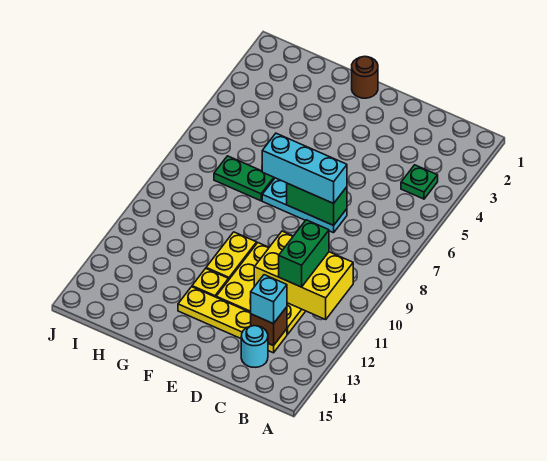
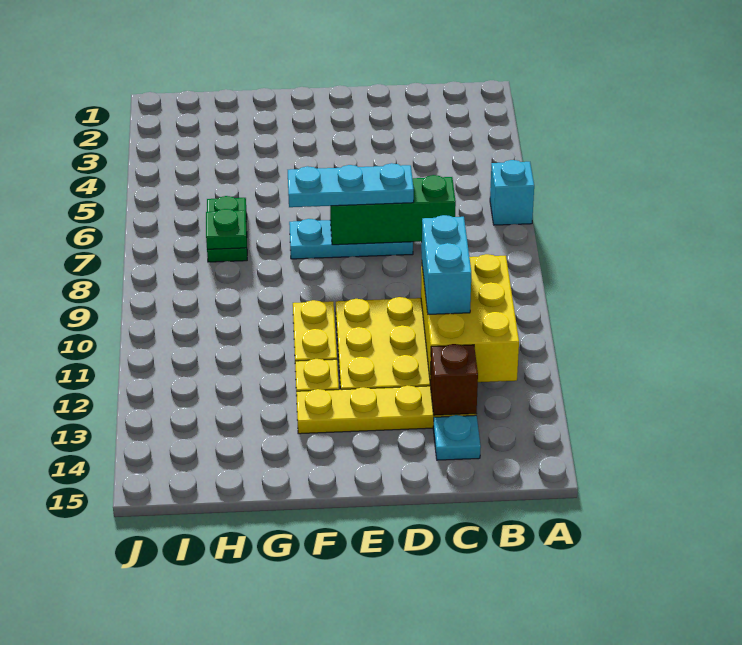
green plate B4 level 1 -> green plate H7 level 2
yellow brick B10:D11 level 2 -> yellow brick B10:C12 level 2
green brick C10:C11 level 3 -> cyan brick C10:C11 level 3
cyan brick C13 level 3 -> cyan brick A6 level 1
cyan round brick C14 level 1 -> cyan plate C14 level 1
green brick D7:E7 level 2 -> green brick C7:E7 level 2
cyan brick D7:F7 level 3 -> cyan plate D7:F7 level 3
brown round brick F1 level 1 -> none
green plate G7:H7 level 1 -> green plate H6:H7 level 1

